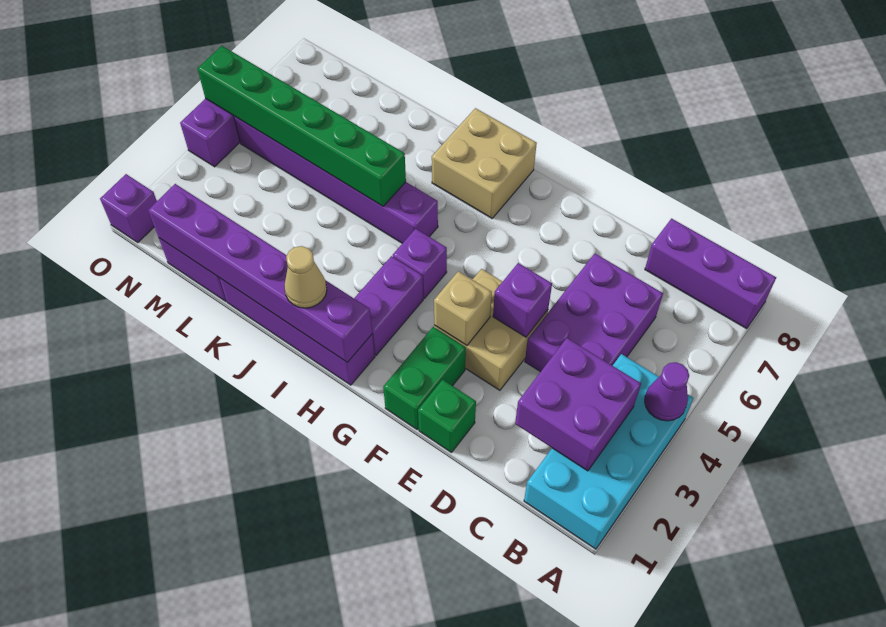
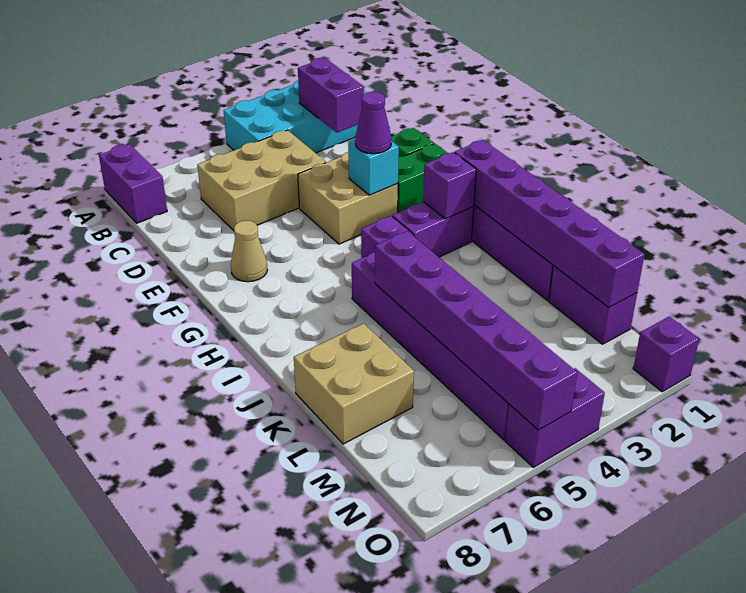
purple cone A4 level 2 -> purple cone F3 level 3
purple brick A8:C8 level 1 -> purple brick A8:B8 level 1
purple brick B2:C3 level 2 -> purple brick B2:C2 level 2
purple brick C4:D6 level 1 -> tan brick C4:D6 level 1
purple brick E4 level 2 -> purple brick H2 level 2
tan brick F3 level 2 -> cyan brick F3 level 2
tan brick H7:I8 level 1 -> tan brick K7:L8 level 1
tan cone I1 level 3 -> tan cone F7 level 1
green brick J5:O5 level 2 -> purple brick J5:O5 level 2

